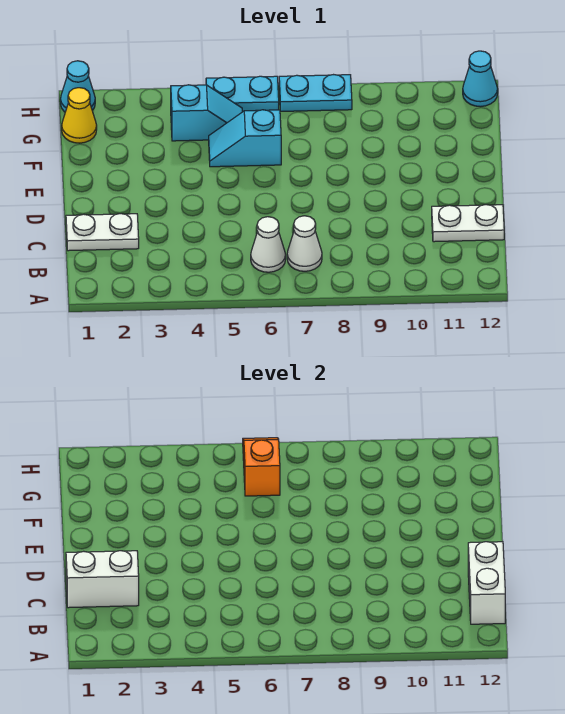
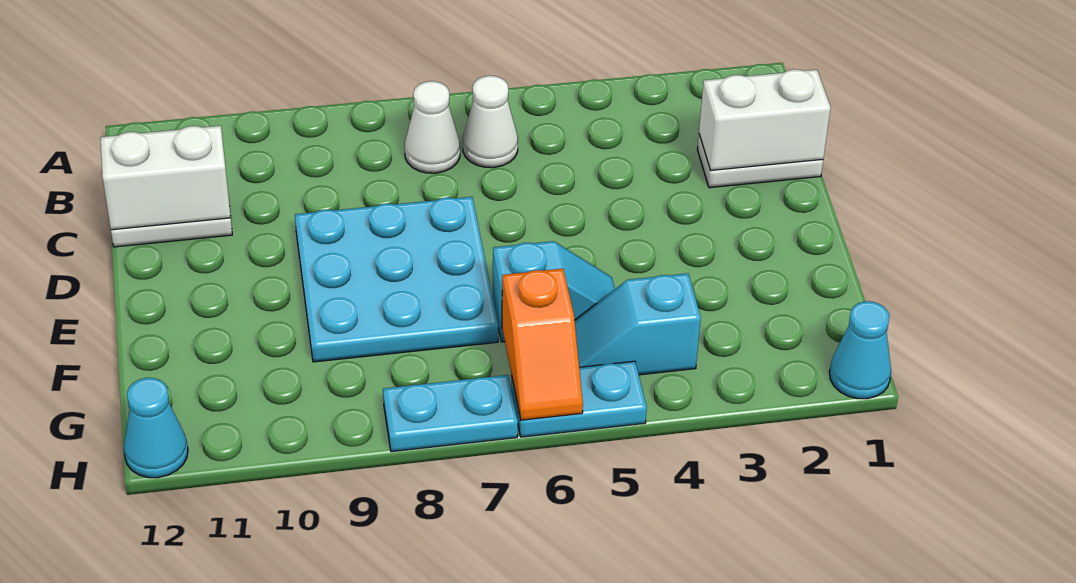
white brick B12:C12 level 2 -> white brick C11:C12 level 2
none -> cyan plate D7:F9 level 1
yellow cone G1 level 1 -> none

